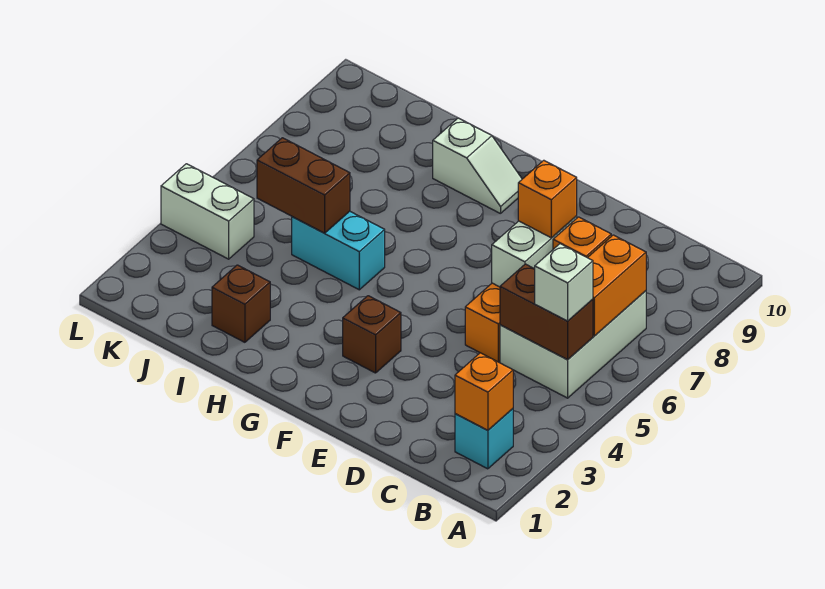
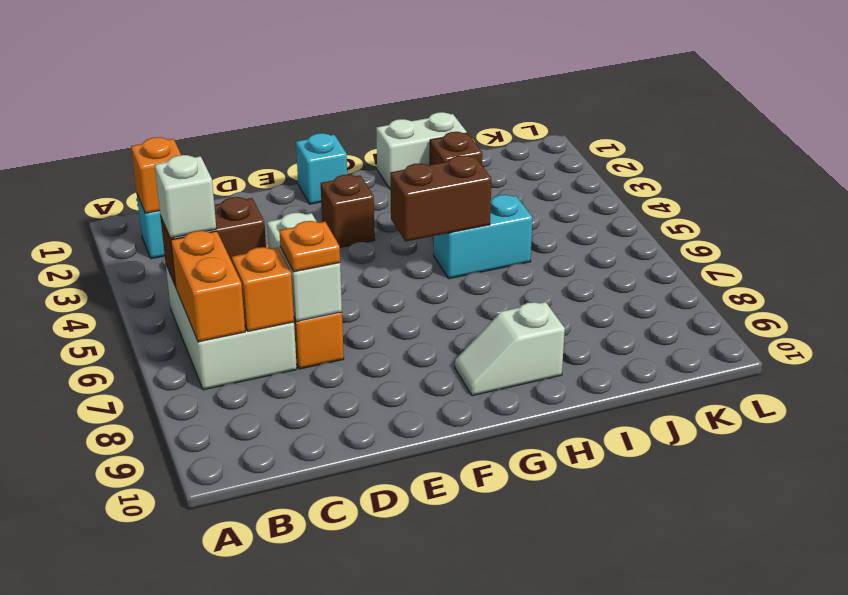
orange brick D7 level 3 -> orange plate D7 level 3
none -> cyan brick F1 level 1
brown brick I5:J5 level 2 -> brown brick G5:H5 level 2
white brick K4:L4 level 1 -> white brick H1:I1 level 1

